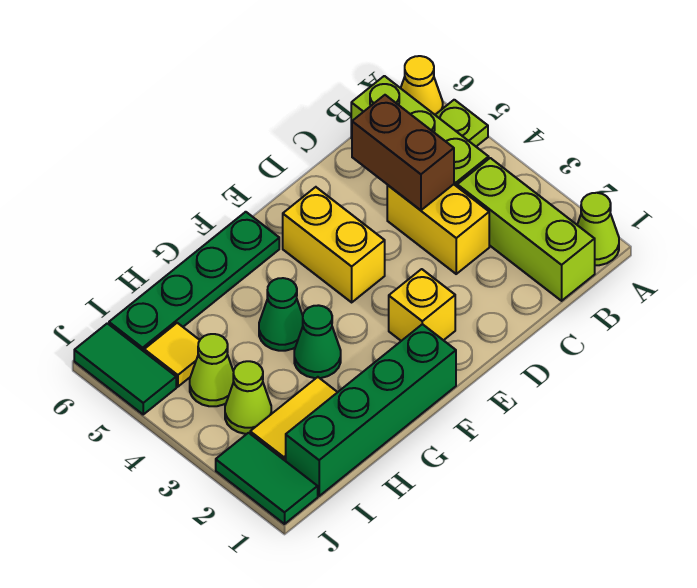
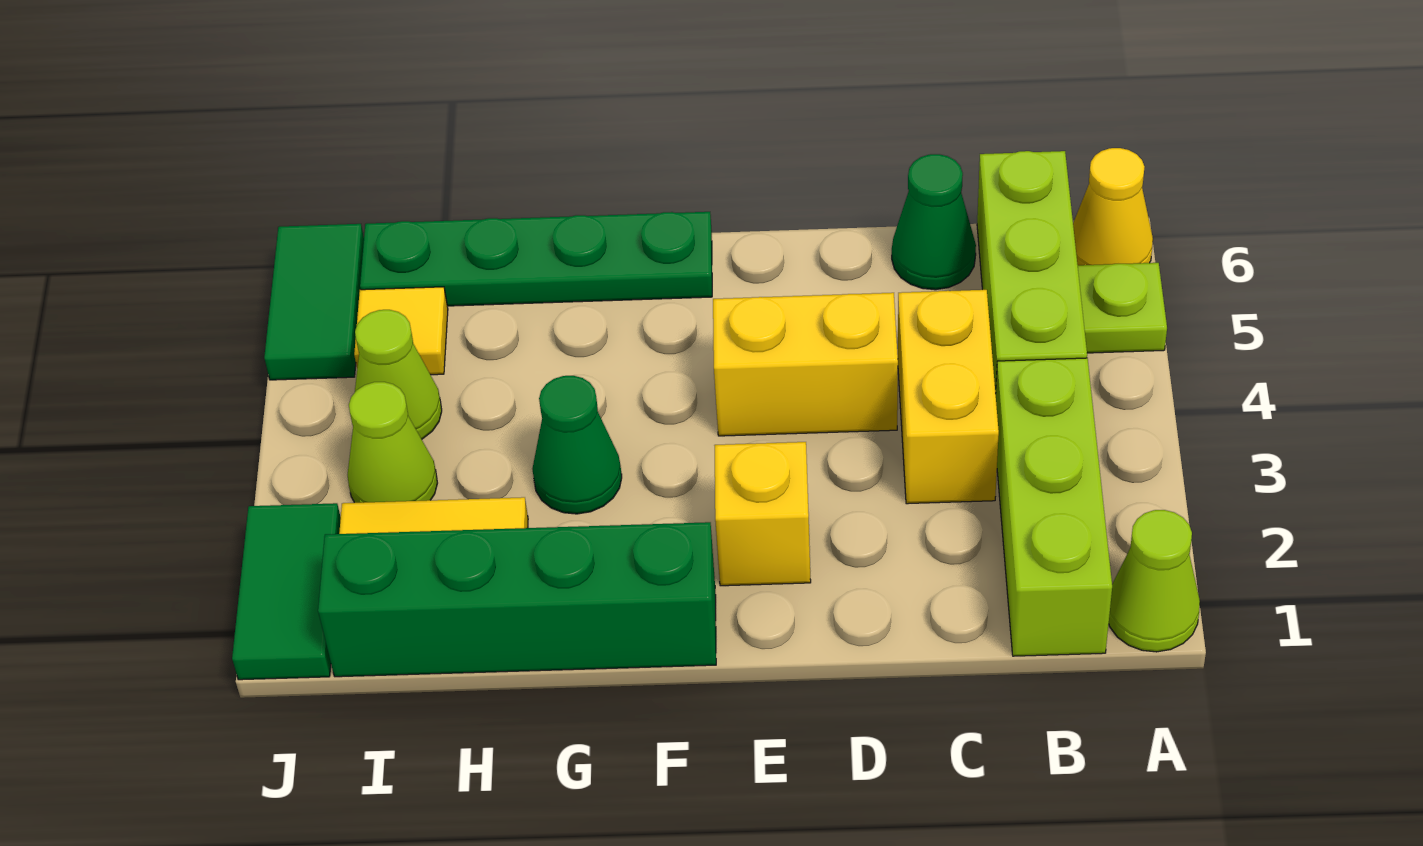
brown brick C4:C5 level 2 -> none
yellow brick E4:E5 level 1 -> yellow brick D4:E4 level 1
green cone G4 level 1 -> green cone C6 level 1

